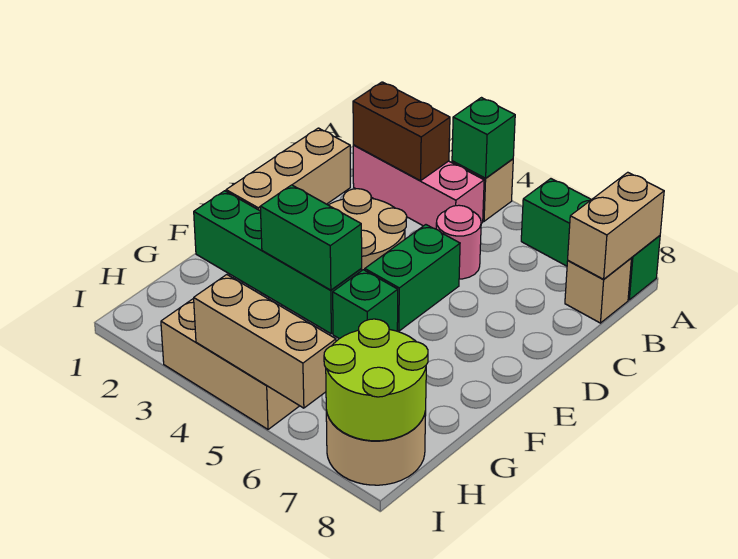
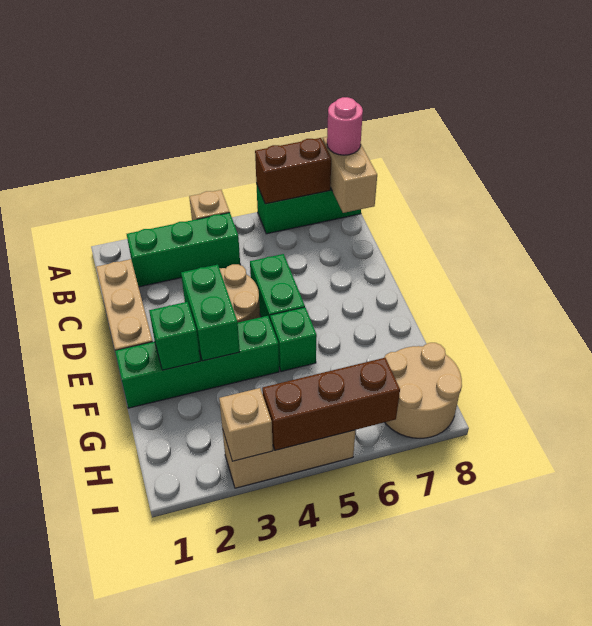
green brick A4 level 2 -> green brick F2 level 2
pink brick B2:B4 level 1 -> green brick B2:B4 level 1
brown brick B2:B3 level 2 -> brown brick A6:A7 level 2
tan brick B8 level 1 -> tan brick I3 level 2
pink round brick C5 level 1 -> pink round brick A8 level 3
green brick F3:F4 level 2 -> green brick E3:F3 level 2
lime round brick H7:I8 level 2 -> none
tan brick I4:I6 level 2 -> brown brick I4:I6 level 2

